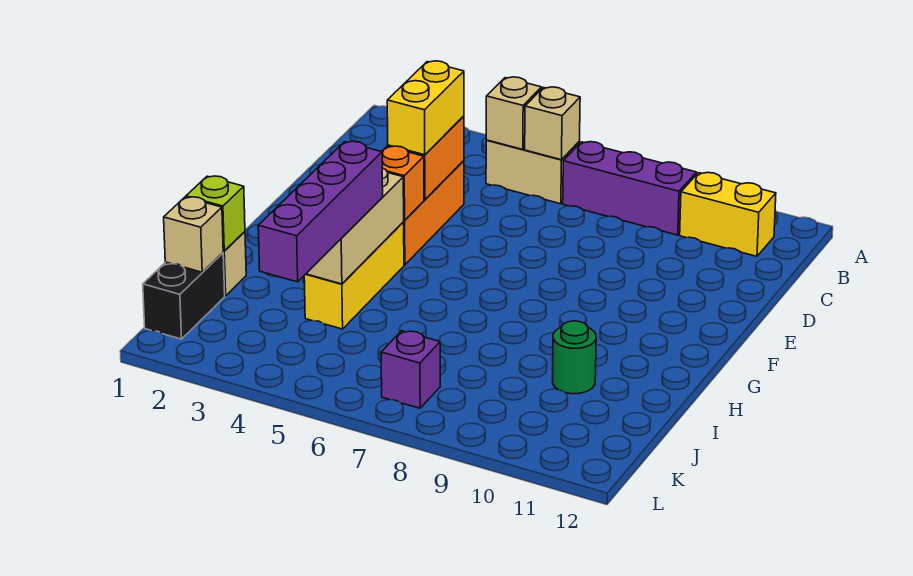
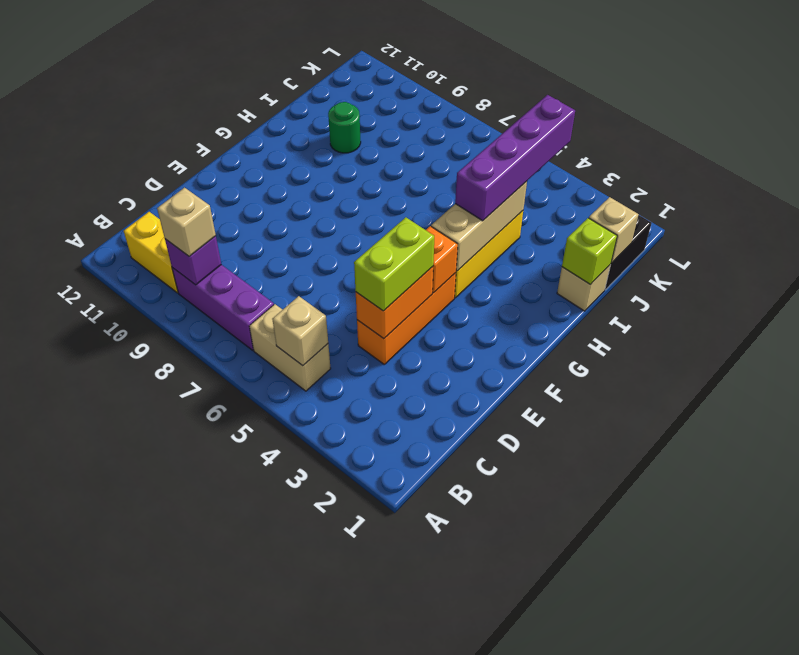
tan brick B6 level 2 -> tan brick B9 level 3
yellow brick D4:E4 level 3 -> lime brick D4:E4 level 3
purple brick K7 level 1 -> purple brick B9 level 2

